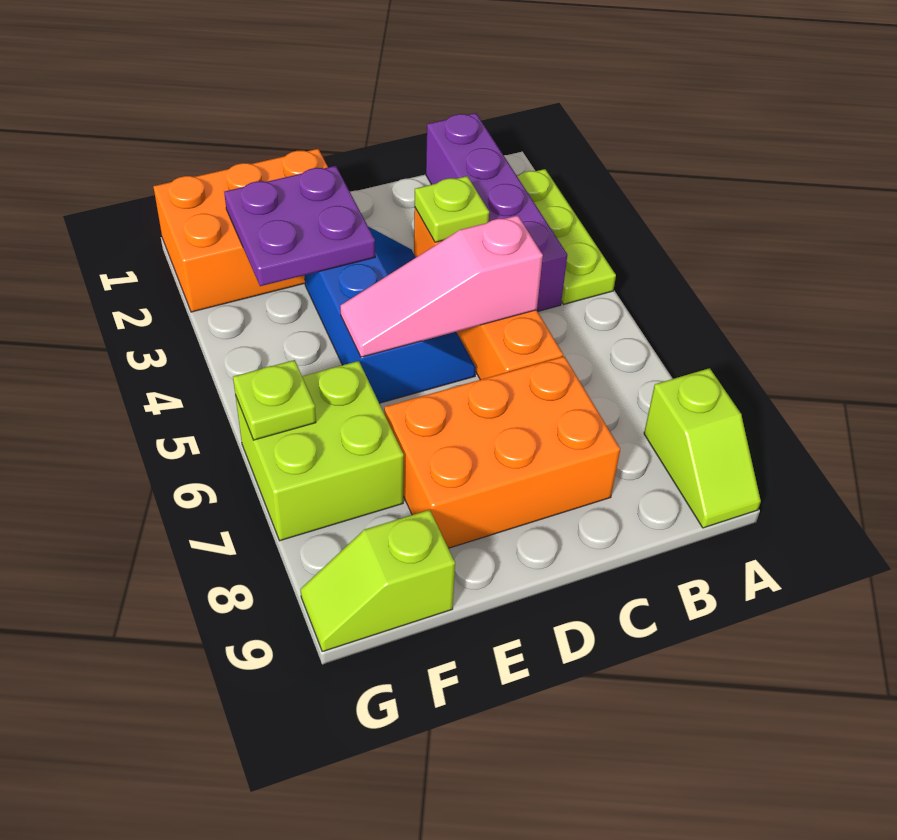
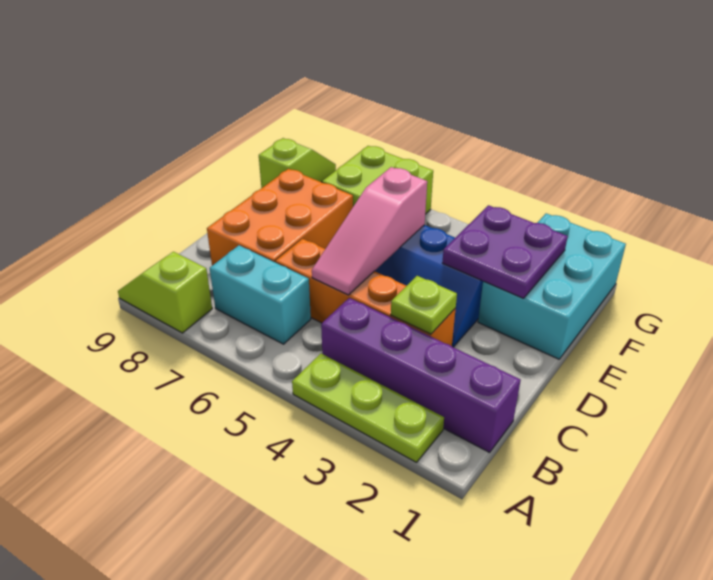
none -> cyan brick B6:B7 level 1
pink slope C5:E5 level 2 top C -> pink slope C5:E5 level 2 top E
orange brick E1:G2 level 1 -> cyan brick E1:G2 level 1
lime plate G6 level 2 -> none

